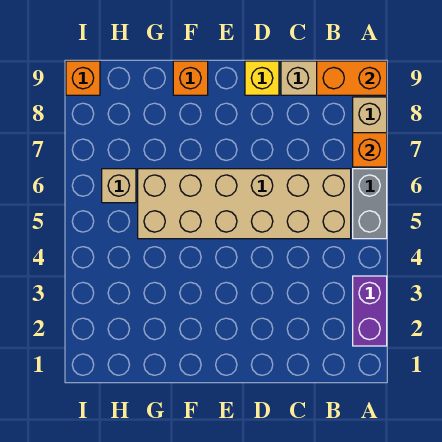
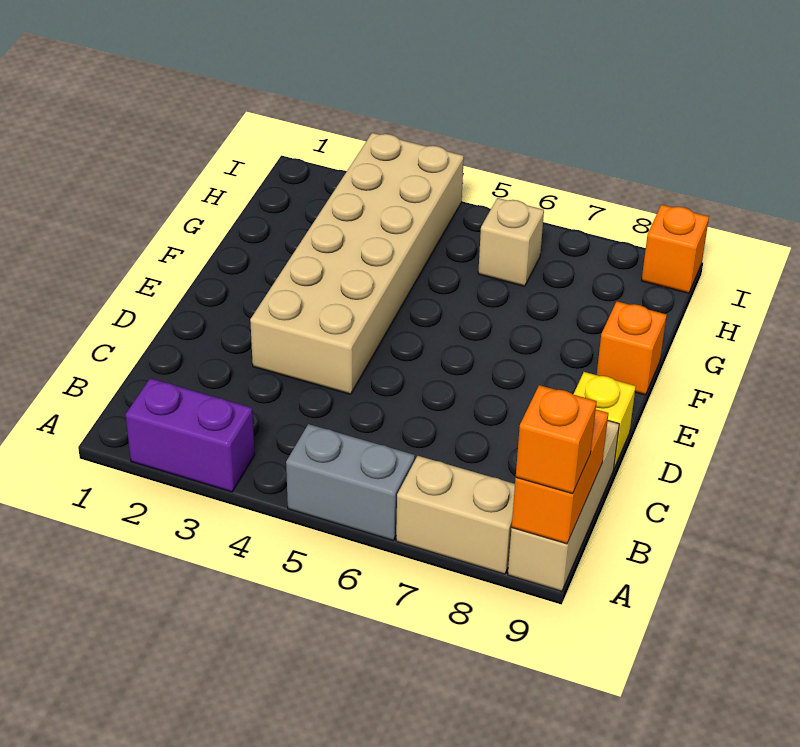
orange brick A7 level 2 -> orange brick A9 level 3
tan brick B5:G6 level 1 -> tan brick D3:I4 level 1

